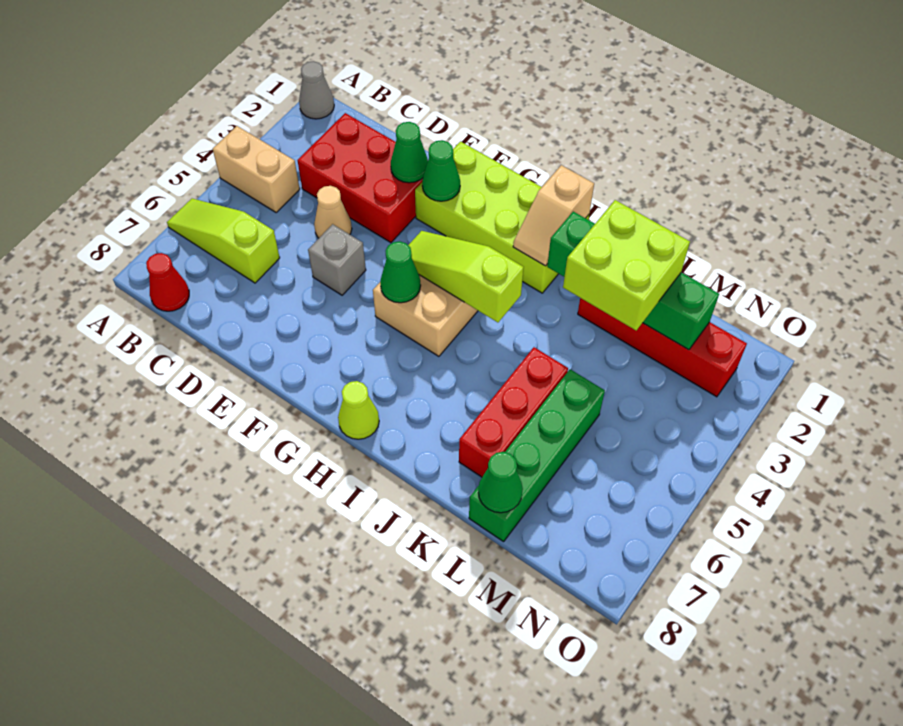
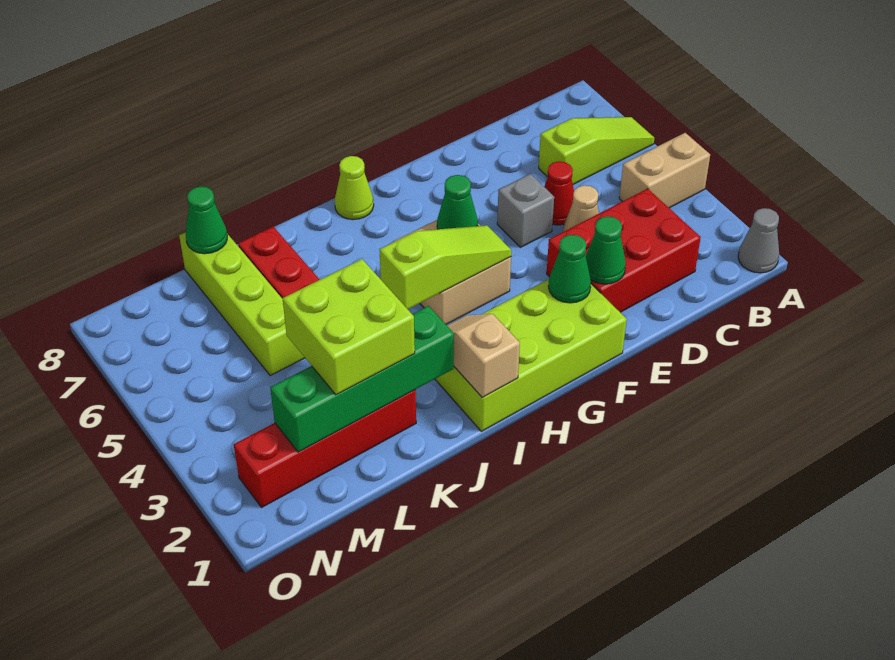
red cone B8 level 1 -> red cone D5 level 1
green brick L5:L8 level 1 -> lime brick L5:L8 level 1

